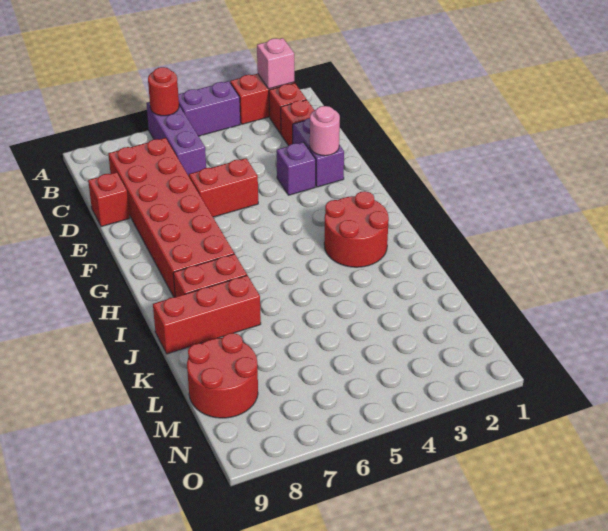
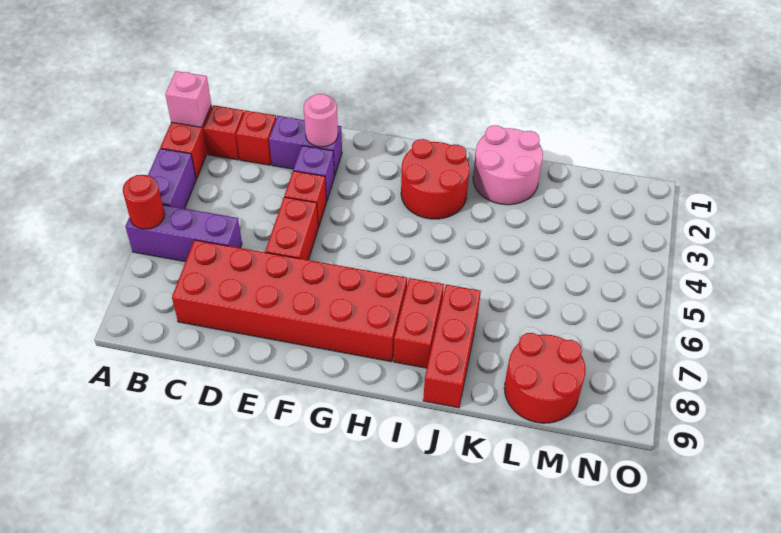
red brick D9 level 1 -> red brick E4 level 1
none -> pink round brick J1:K2 level 1

